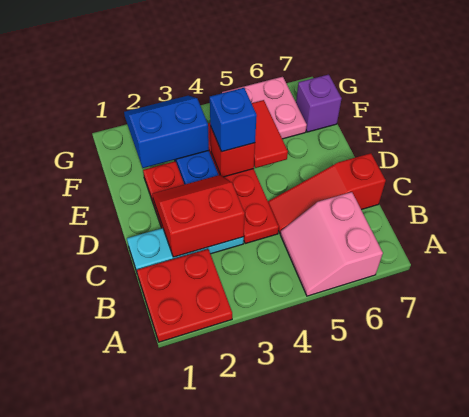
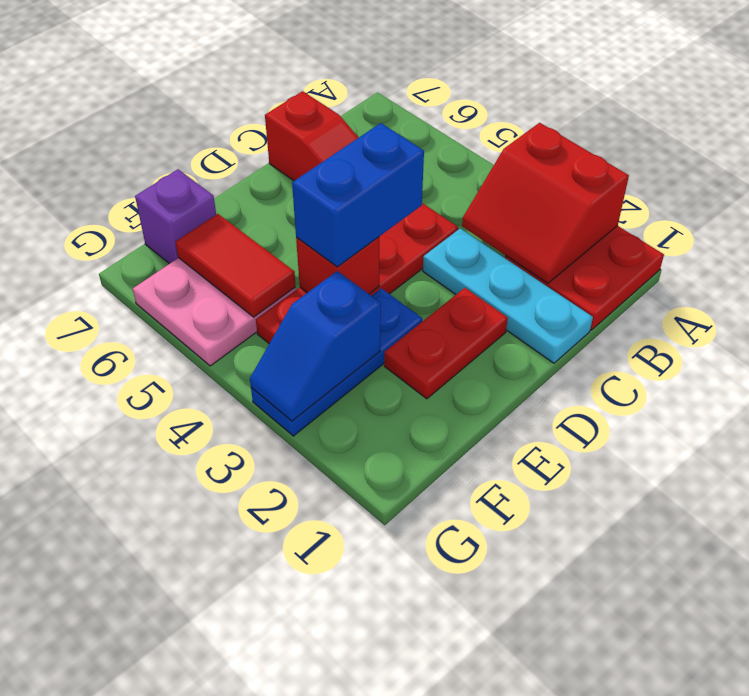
pink slope A5:B6 level 1 top 6 -> none
red slope C2:D3 level 2 top C -> red slope A2:B3 level 2 top A
blue brick E4 level 3 -> blue brick D4:E4 level 3
red tile E5:F5 level 2 -> red tile F5:F6 level 2
blue slope F2:G3 level 2 top F -> blue slope F3:G3 level 2 top F

